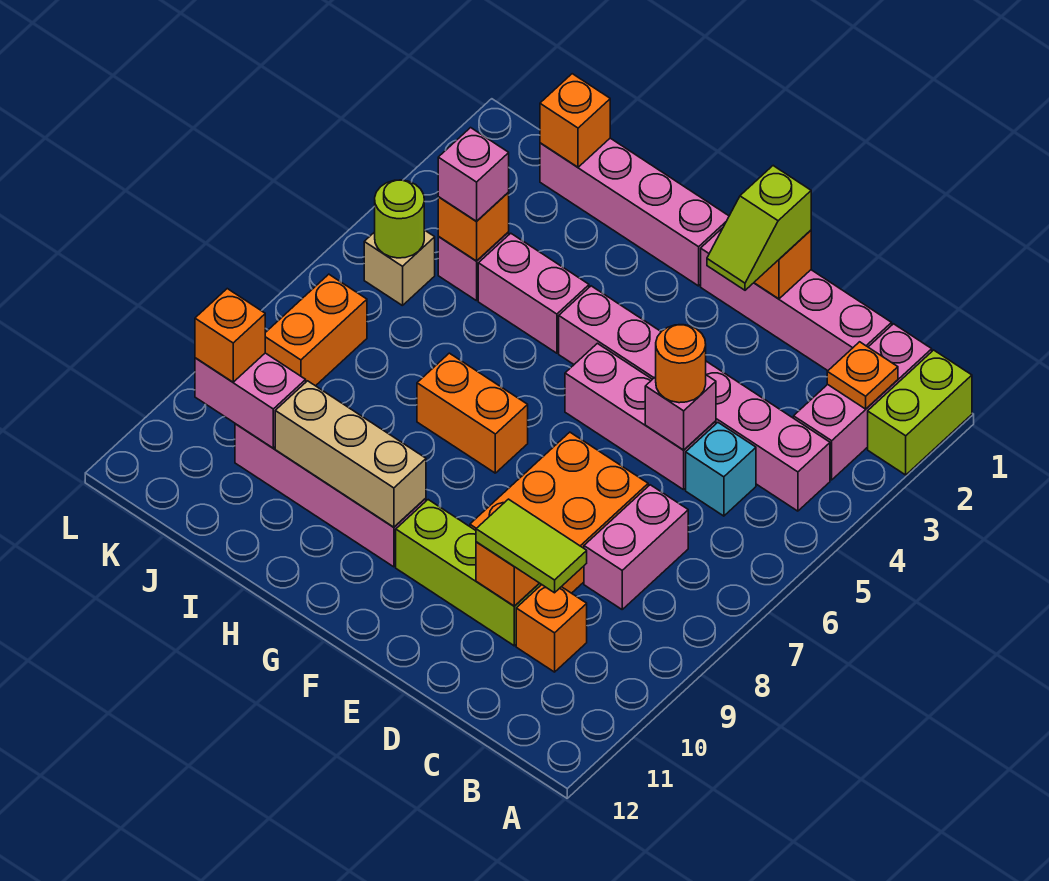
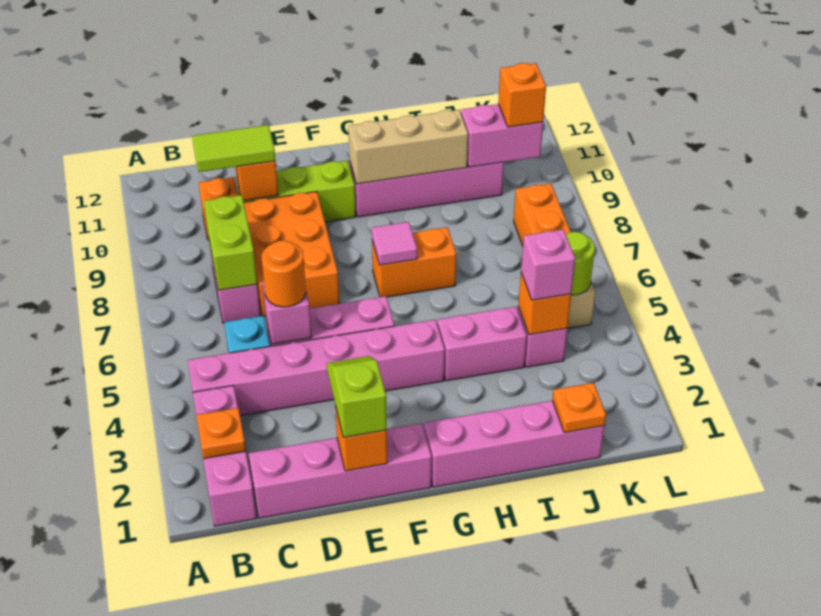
lime brick A1:A2 level 1 -> lime brick C7:C8 level 2
none -> pink tile G7 level 2
orange brick J1 level 2 -> orange plate J1 level 2

